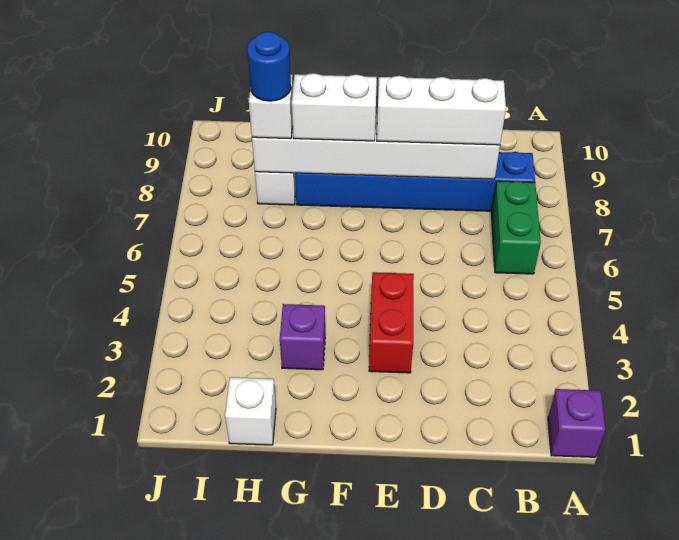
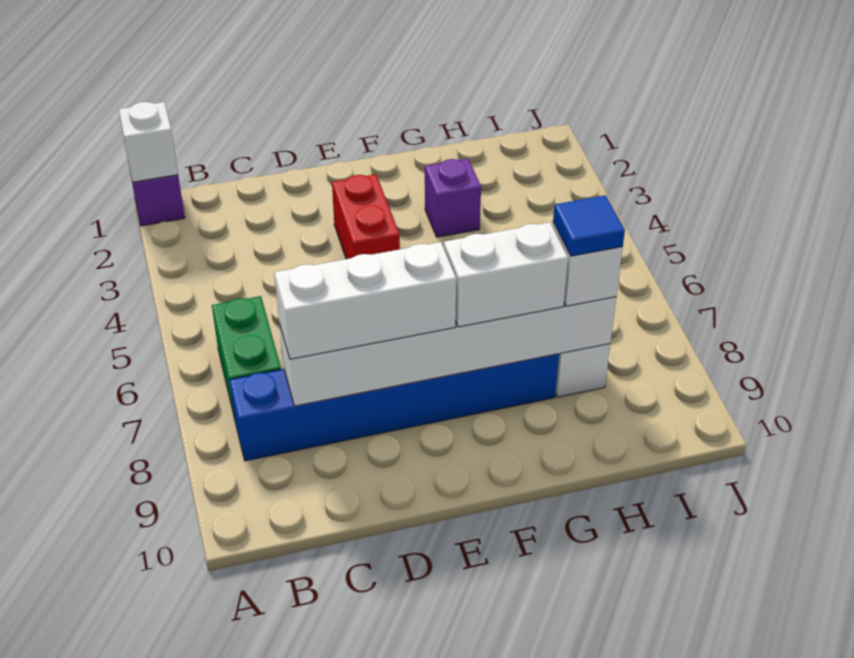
white brick H1 level 1 -> white brick A1 level 2
blue round brick H8 level 4 -> blue tile H8 level 4

